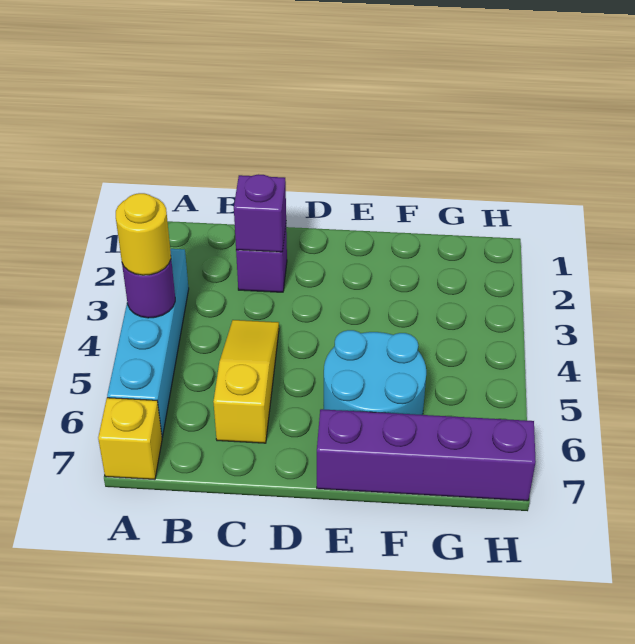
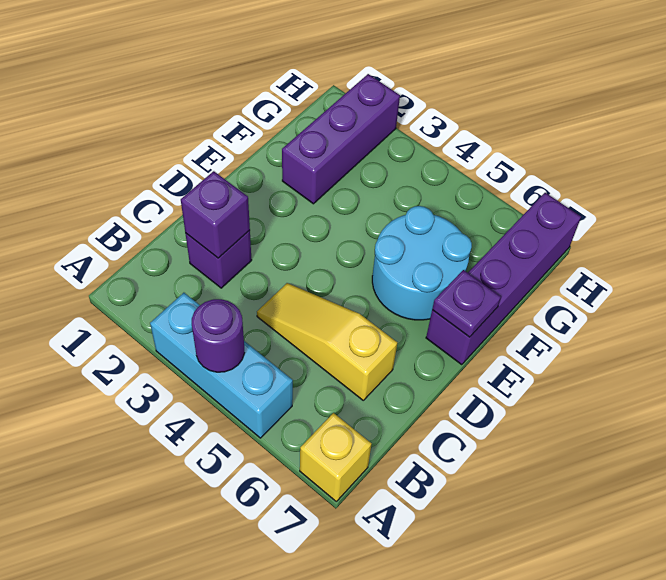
cyan brick A3:A6 level 1 -> cyan brick A3:A5 level 1
yellow round brick A4 level 3 -> none
none -> purple plate E7 level 2
none -> purple brick F2:H2 level 1

